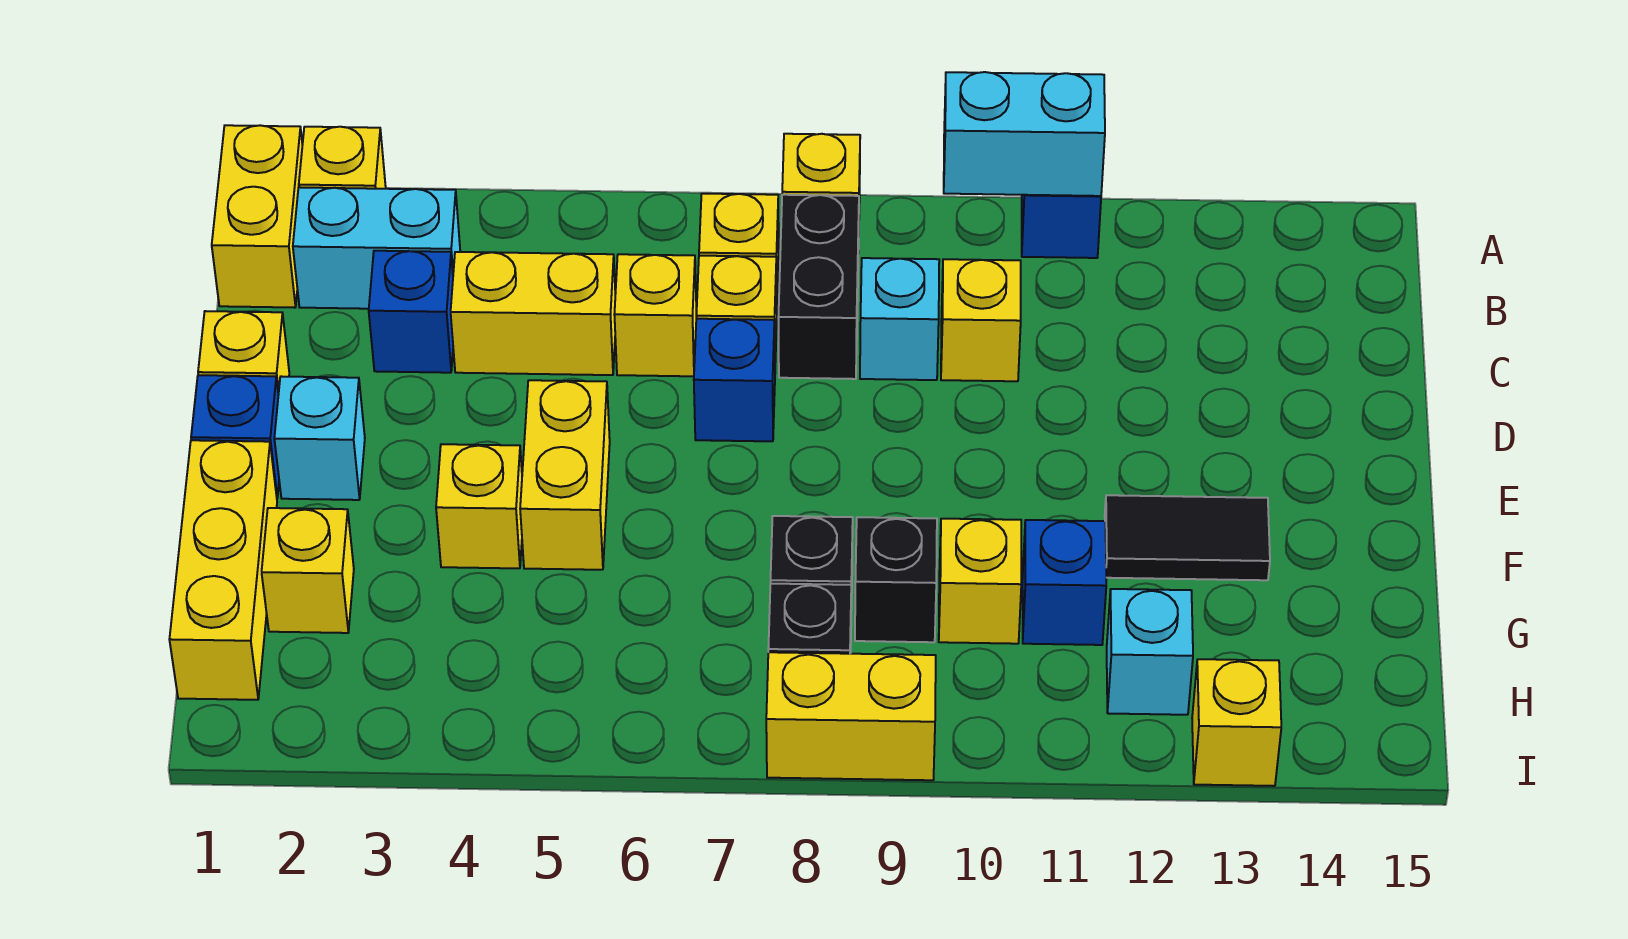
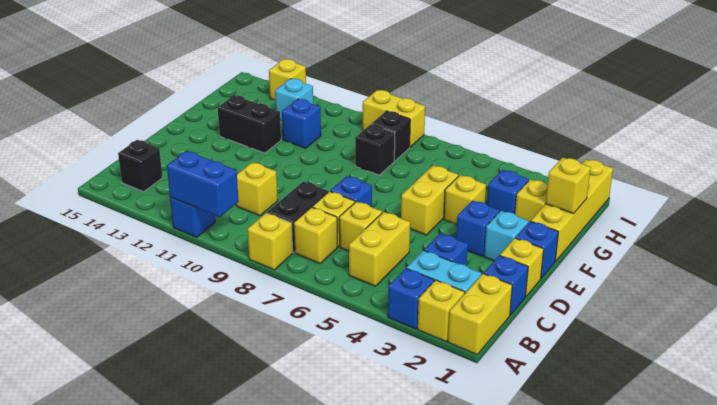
none -> blue brick A3 level 1
cyan brick A10:A11 level 2 -> blue brick A10:A11 level 2
none -> blue brick C1 level 1
yellow brick C4:C5 level 1 -> yellow brick B5:C5 level 1
cyan brick C9 level 1 -> none
none -> blue brick E3 level 1
yellow brick F1:H1 level 1 -> yellow brick F1:I1 level 1
black tile F12:F13 level 1 -> black brick F12:F13 level 1
none -> blue brick G3 level 1
black brick G9 level 1 -> black brick B14 level 1
yellow brick G10 level 1 -> yellow brick G1 level 2

